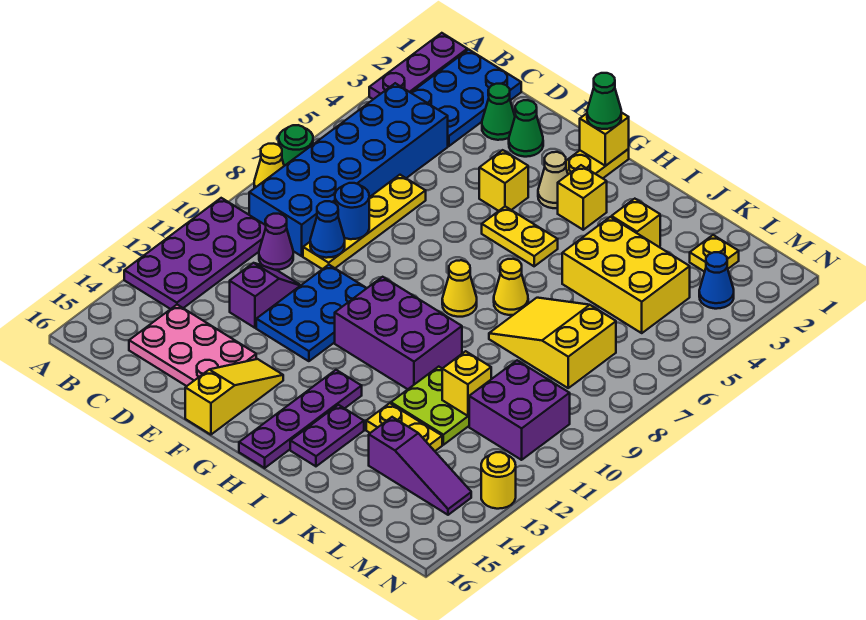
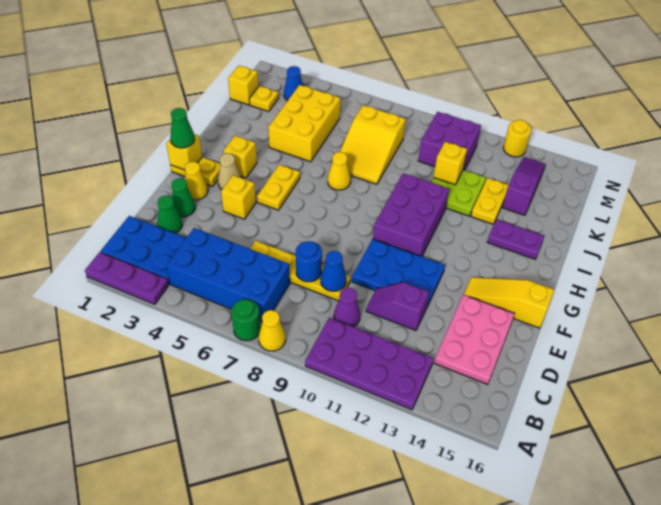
blue brick B4:C9 level 1 -> blue brick B4:C7 level 1
yellow cone H8 level 1 -> yellow cone F2 level 1
purple plate H13:H16 level 1 -> none
yellow brick J3 level 1 -> yellow brick L1 level 1

